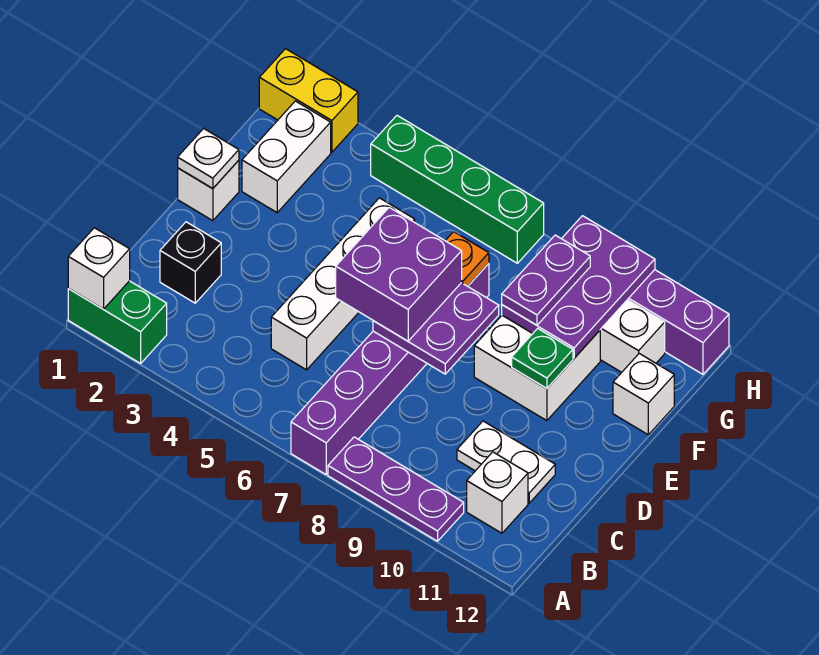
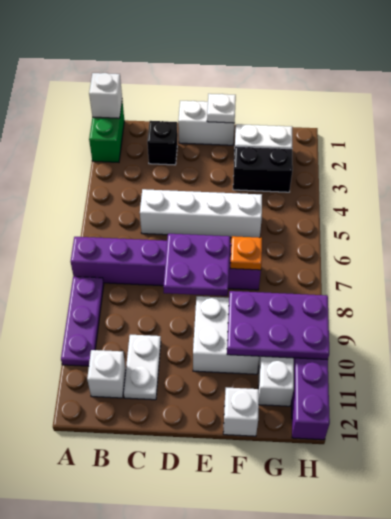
purple brick D6:E7 level 3 -> none
white brick E1 level 1 -> white brick D1:E1 level 1
green plate E10 level 2 -> none
none -> black brick F3:G3 level 1
purple plate F9:G9 level 3 -> none
yellow brick H1:H2 level 1 -> none
green brick H4:H7 level 1 -> none

